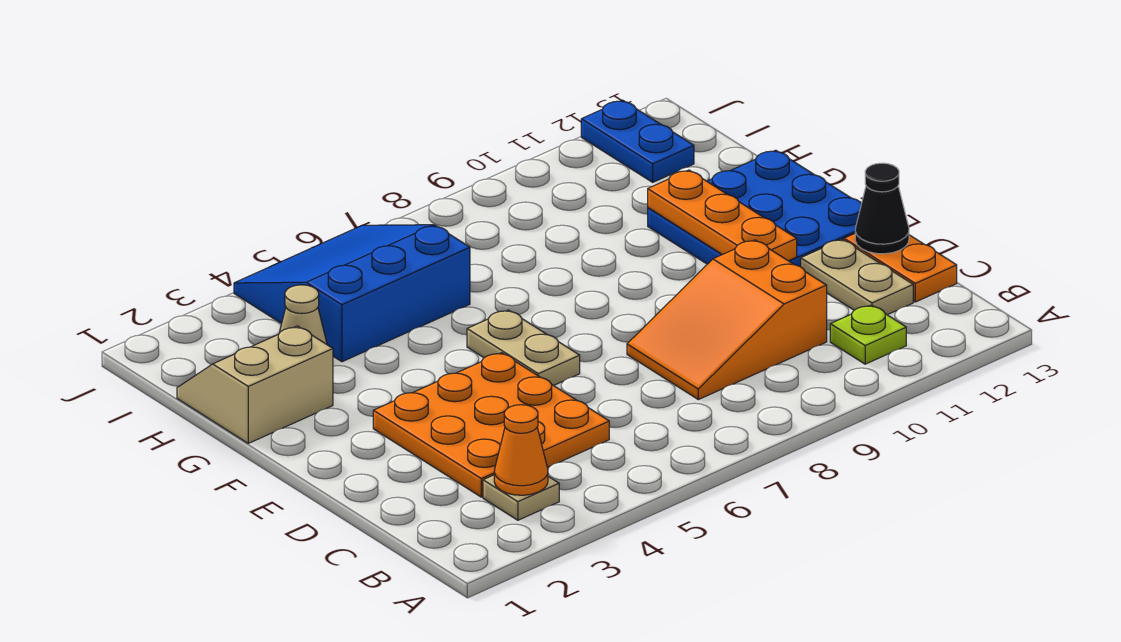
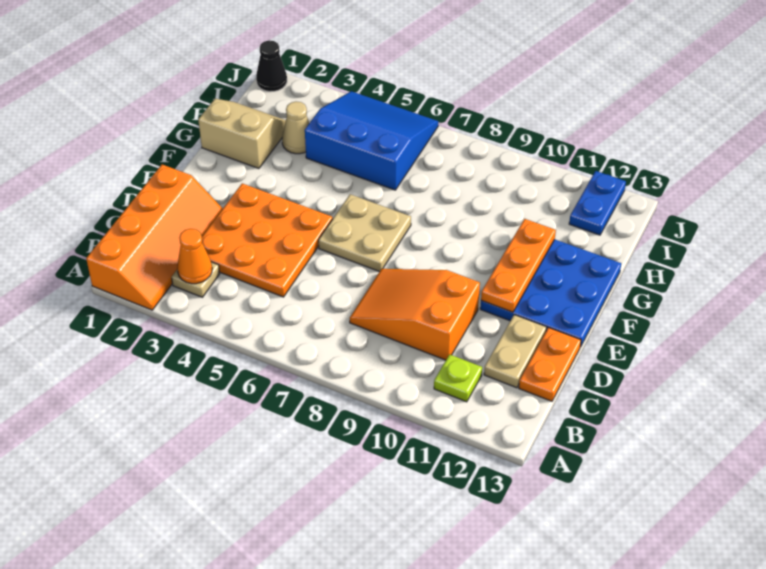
none -> orange slope A1:D2 level 1 top 1
black cone D13 level 2 -> black cone J1 level 1
tan plate E6:F6 level 1 -> tan plate E6:F7 level 1

